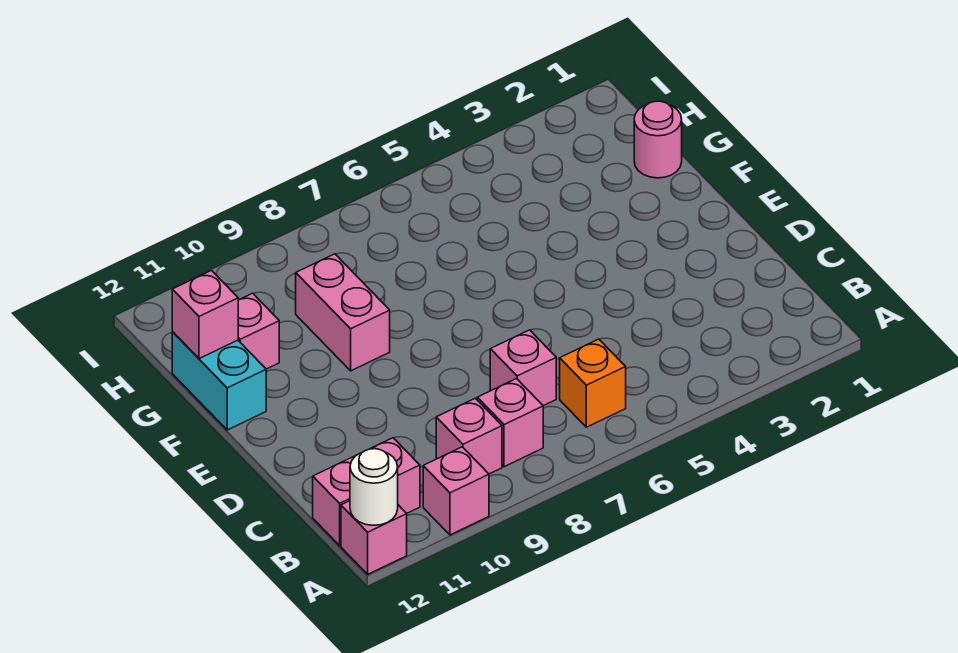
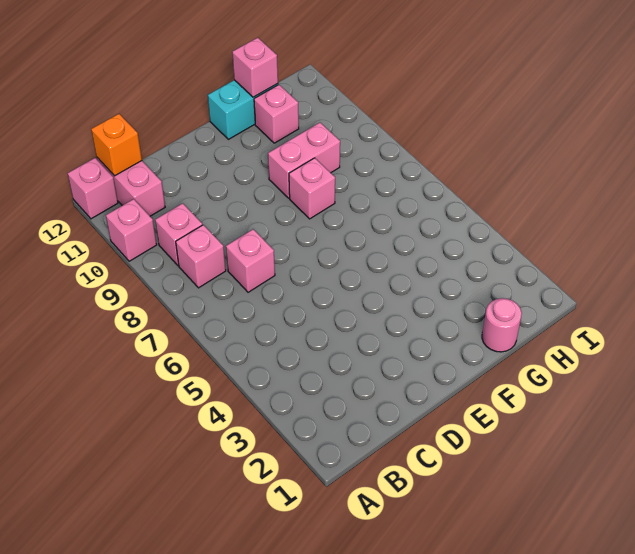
white round brick A12 level 2 -> none
orange brick B6 level 1 -> orange brick B12 level 2
none -> pink brick F8 level 1

